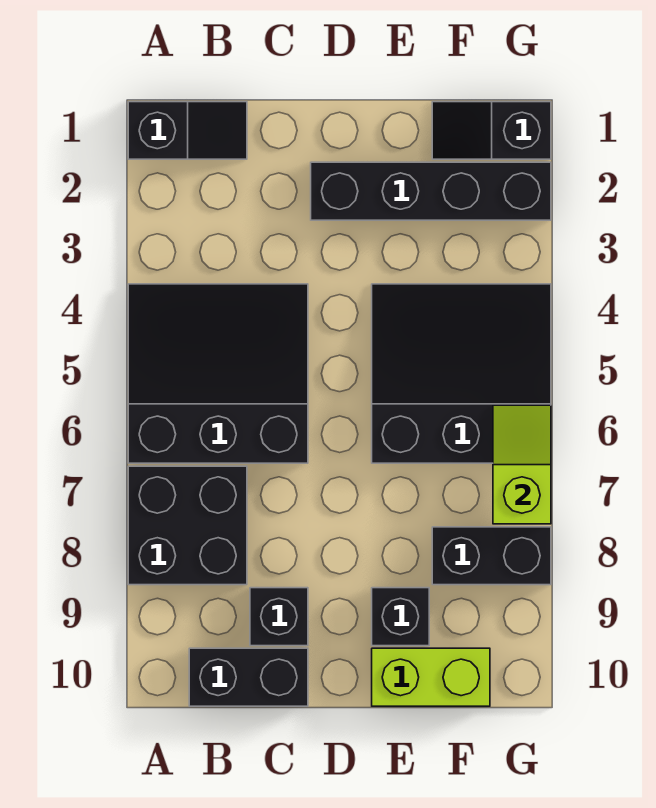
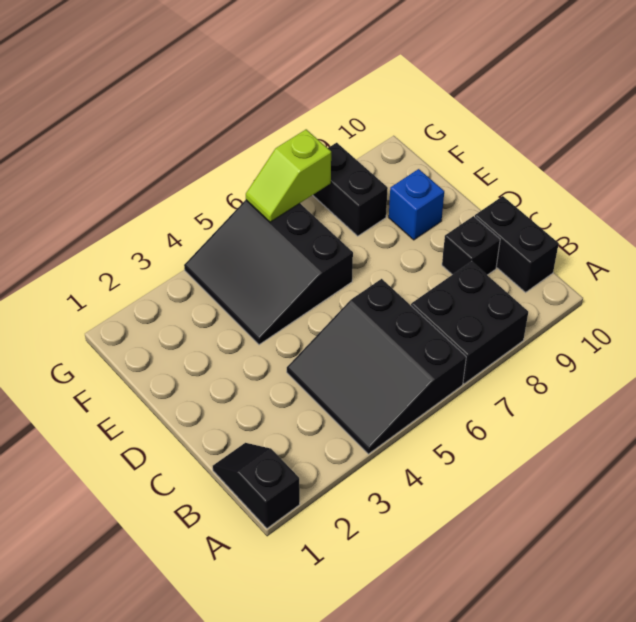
black brick D2:G2 level 1 -> none
black brick E9 level 1 -> blue brick E9 level 1
lime brick E10:F10 level 1 -> none
black slope F1:G1 level 1 top G -> none

